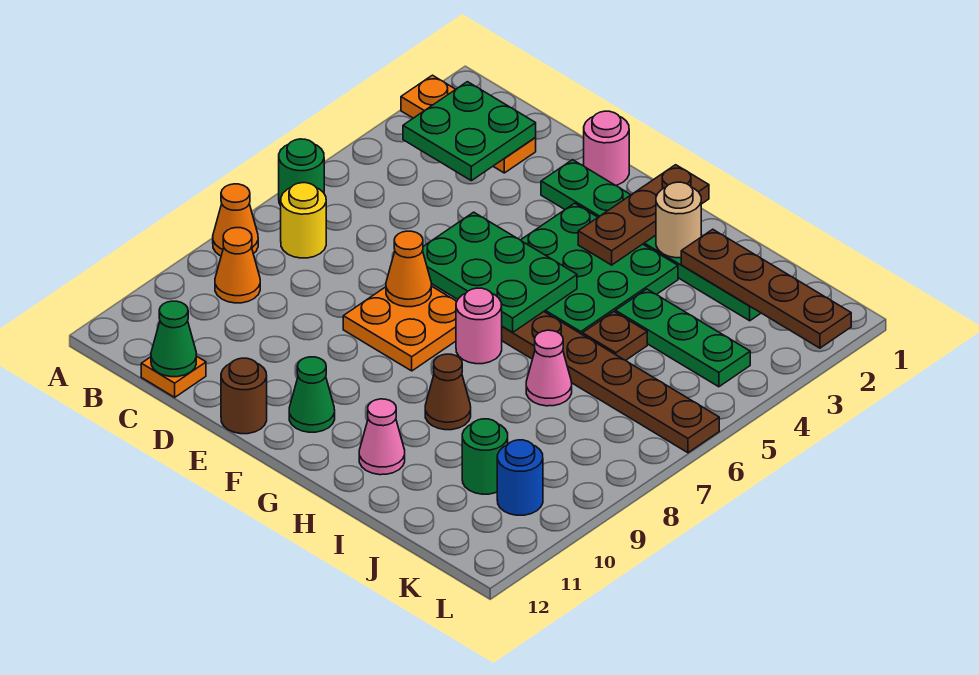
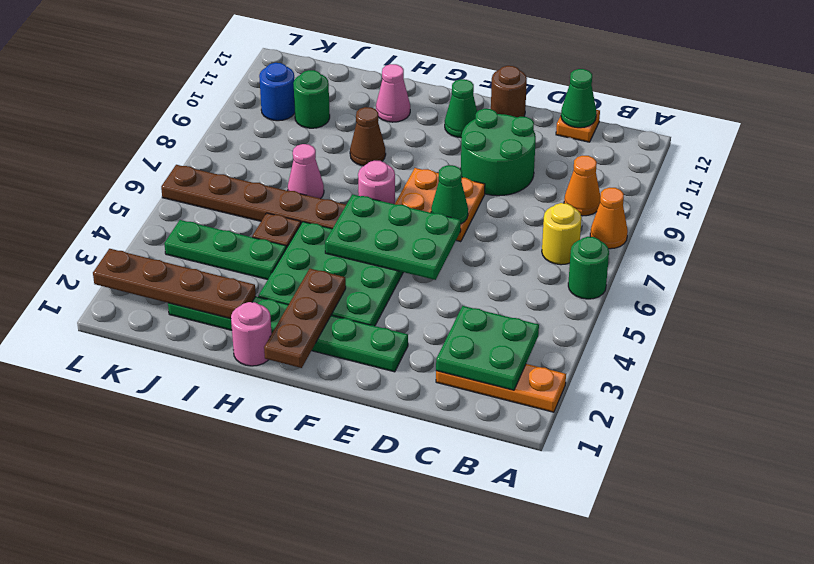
none -> green round brick D9:E10 level 1
pink round brick E1 level 1 -> pink round brick H1 level 1
orange cone E7 level 2 -> green cone E7 level 2
tan round brick H2 level 2 -> none

